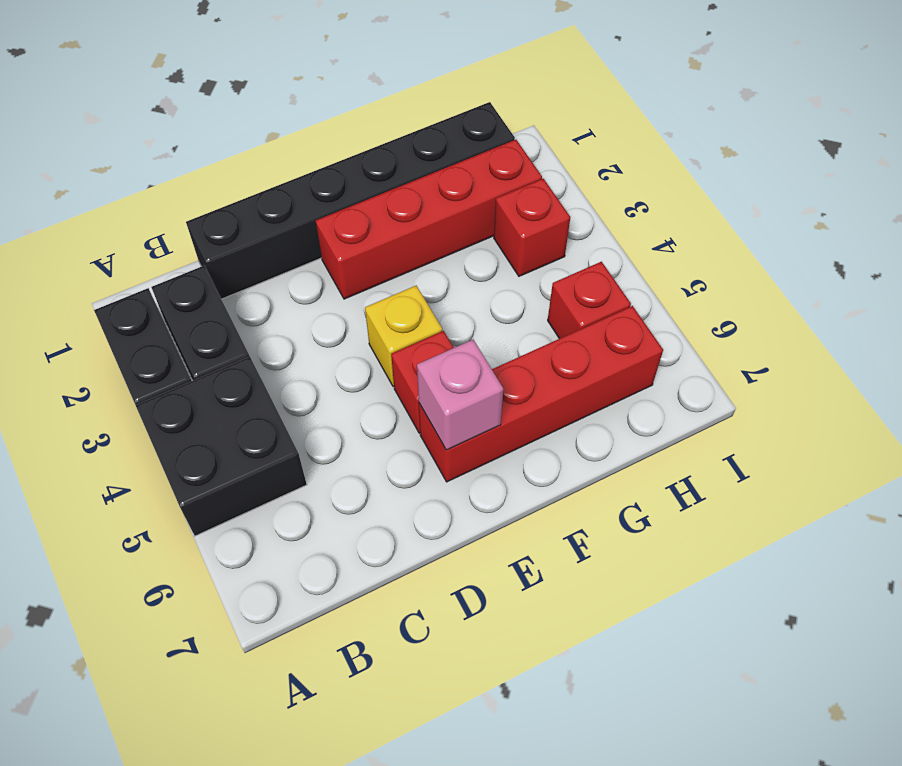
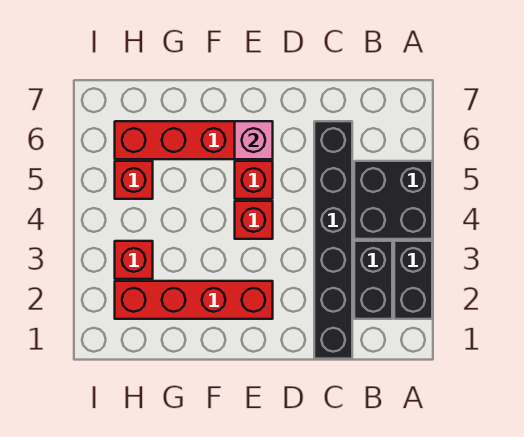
black brick C1:H1 level 1 -> black brick C1:C6 level 1
yellow brick E4 level 1 -> red brick E4 level 1

